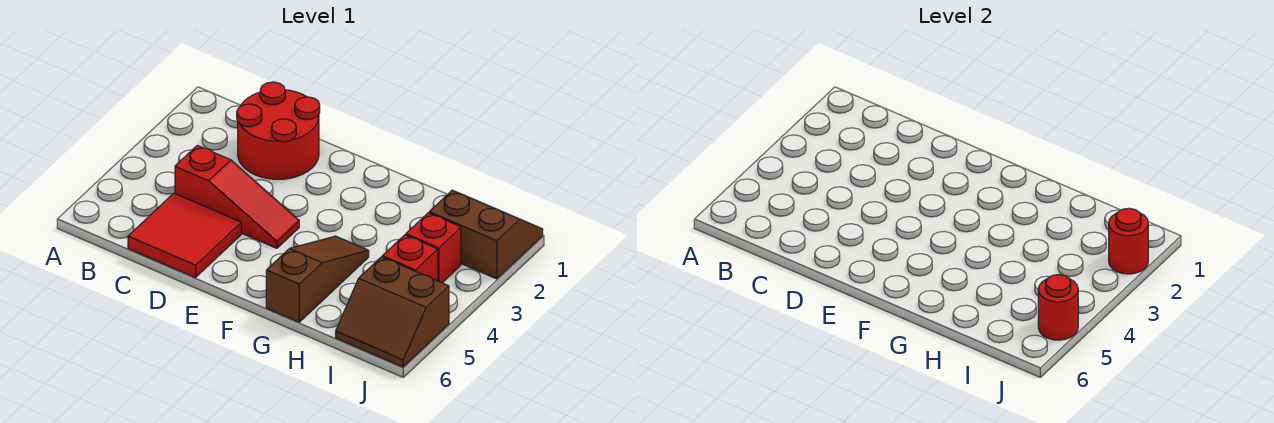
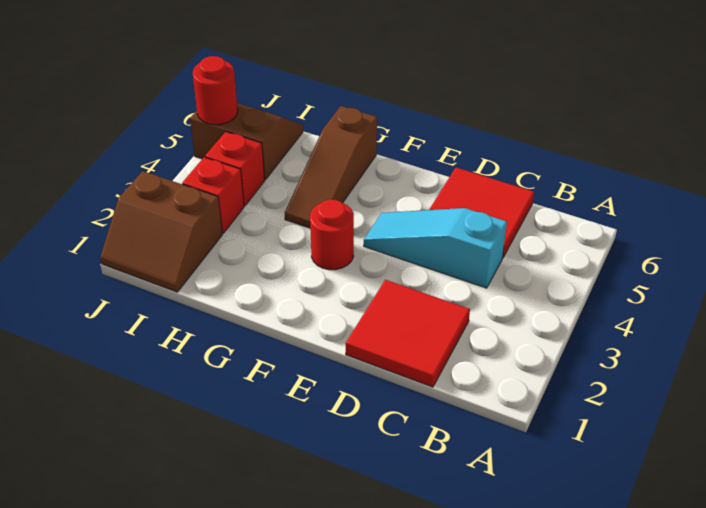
red round brick C1:D2 level 1 -> red tile C1:D2 level 1
red slope C4:E4 level 1 top C -> cyan slope C4:E4 level 1 top C
red round brick J2 level 2 -> red round brick F3 level 1

